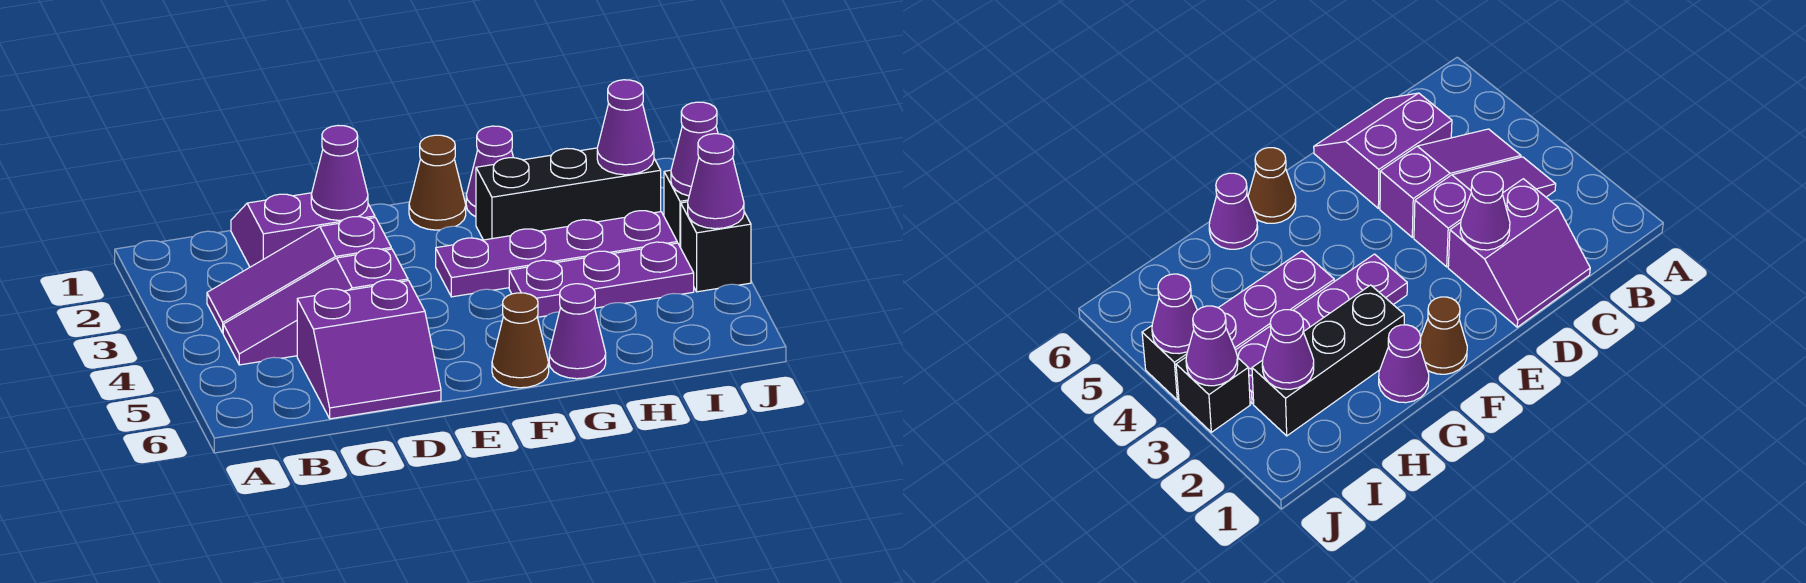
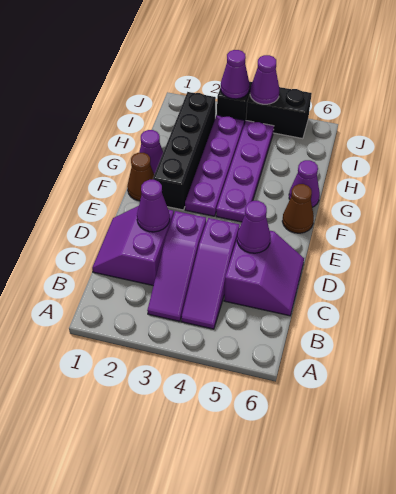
black brick G2:I2 level 1 -> black brick F2:I2 level 1
purple plate G4:I4 level 1 -> purple plate F4:I4 level 1
purple cone I2 level 2 -> purple cone D5 level 2
black brick J4 level 1 -> black brick J4:J5 level 1

